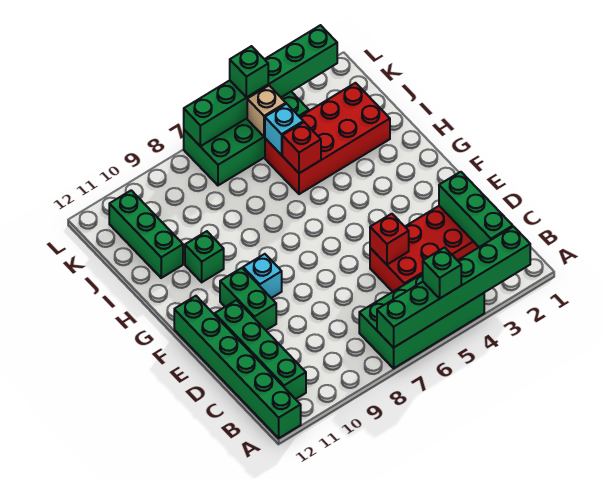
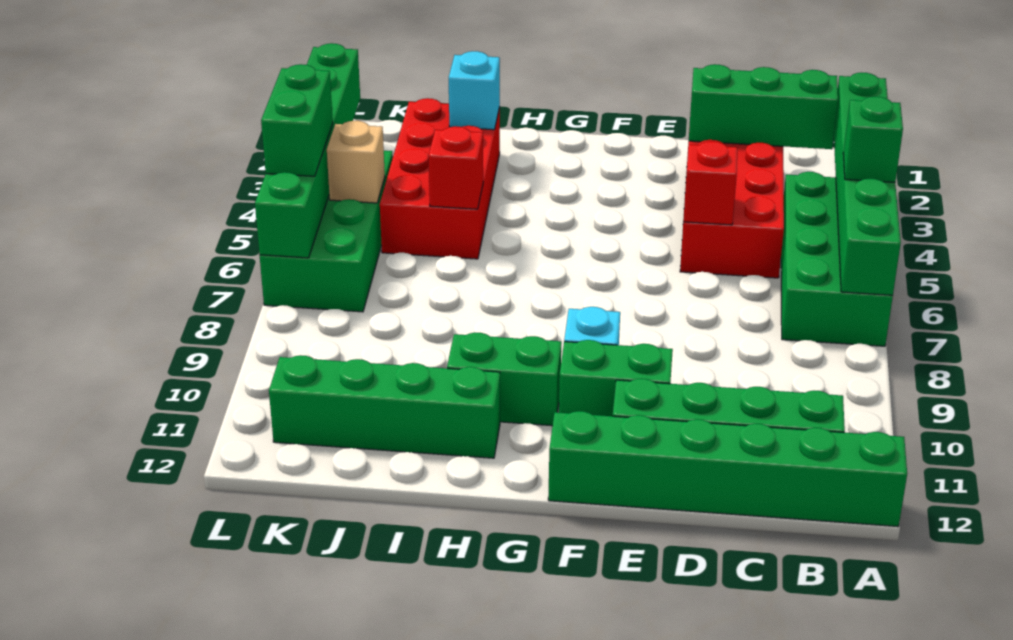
green brick H10 level 1 -> green brick G10:H10 level 1
green brick I11:K11 level 1 -> green brick H11:K11 level 1
cyan brick J5 level 2 -> cyan brick I2 level 2
green brick L5 level 3 -> green brick L5:L6 level 3

